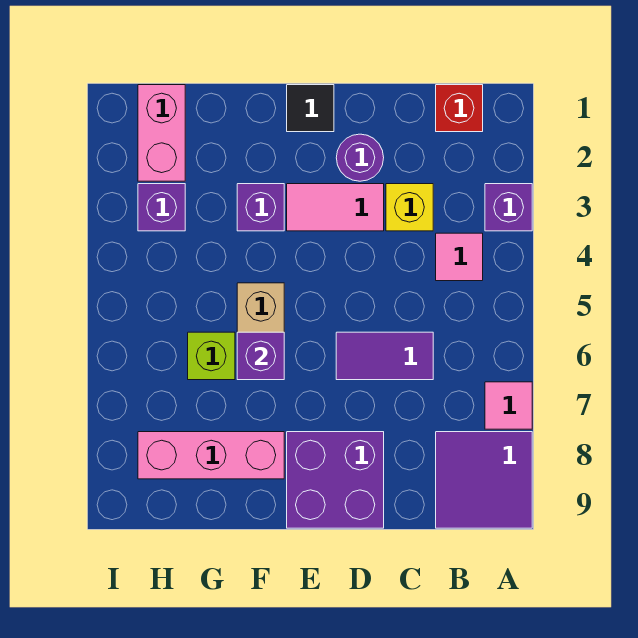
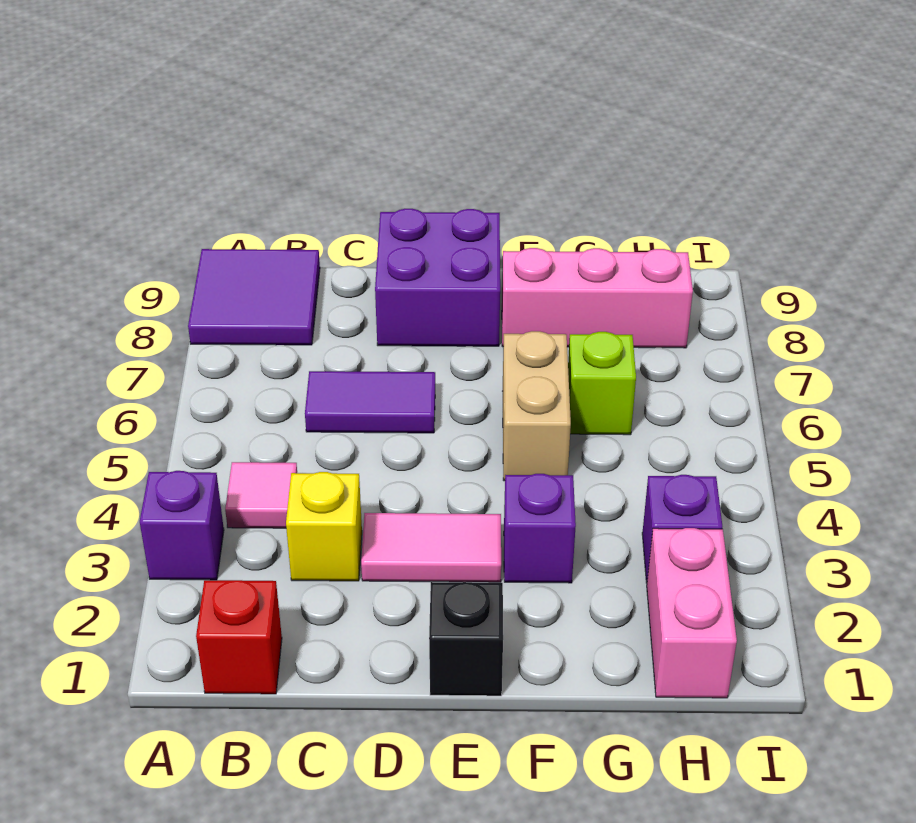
pink tile A7 level 1 -> none
purple round brick D2 level 1 -> none
black tile E1 level 1 -> black brick E1 level 1
purple brick F6 level 2 -> none

